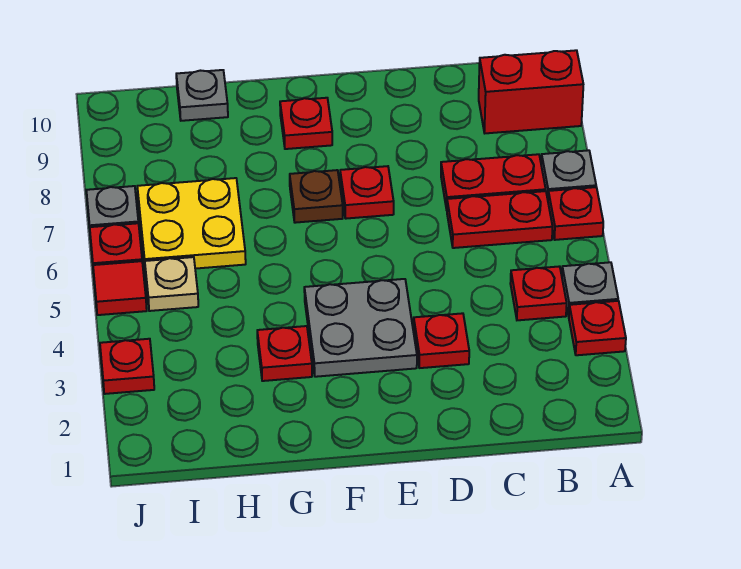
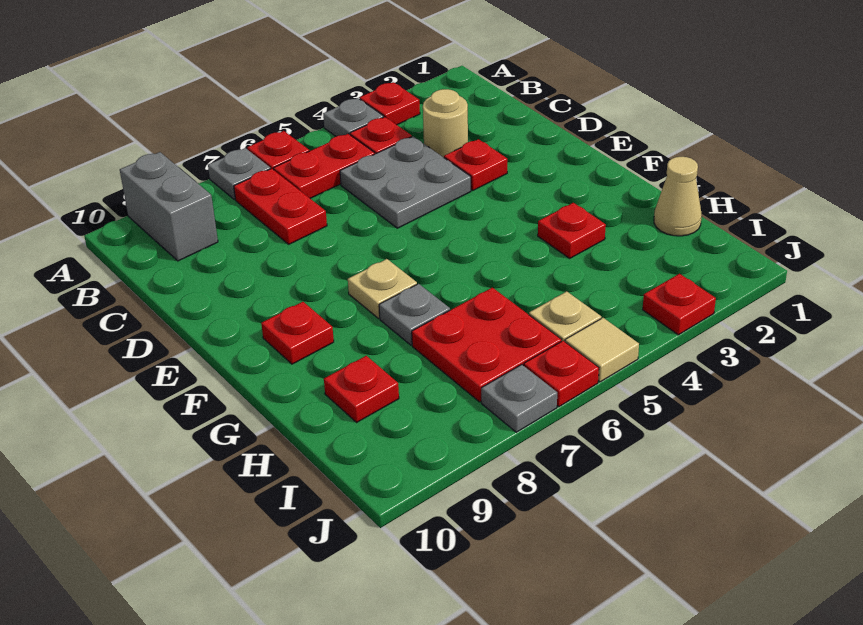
red brick A9:B9 level 1 -> grey brick A9:B9 level 1
red plate B6:C6 level 1 -> red plate B5:B6 level 1
none -> tan round brick C3 level 1
grey plate E3:F4 level 1 -> grey plate C4:D5 level 1
red plate E7 level 1 -> red plate H9 level 1
brown plate F7 level 1 -> tan plate F7 level 1
none -> tan cone H1 level 1
yellow plate H6:I7 level 1 -> red plate H6:I7 level 1
grey plate H10 level 1 -> grey plate G7 level 1
red tile J5 level 1 -> tan tile J5 level 1

